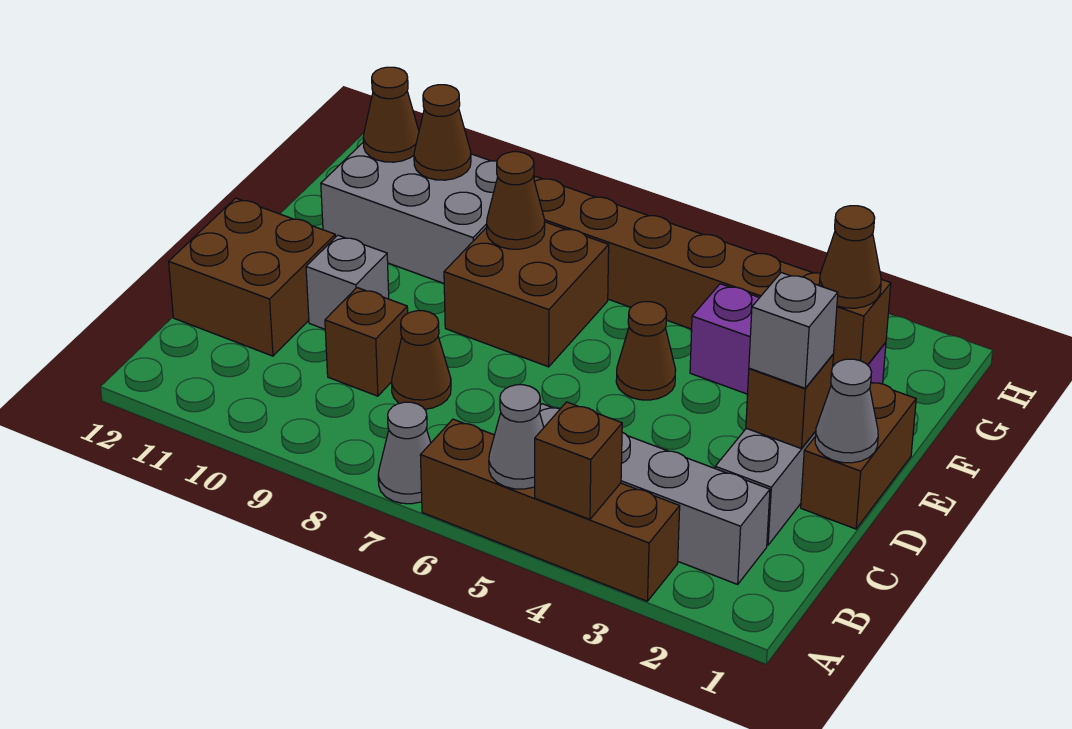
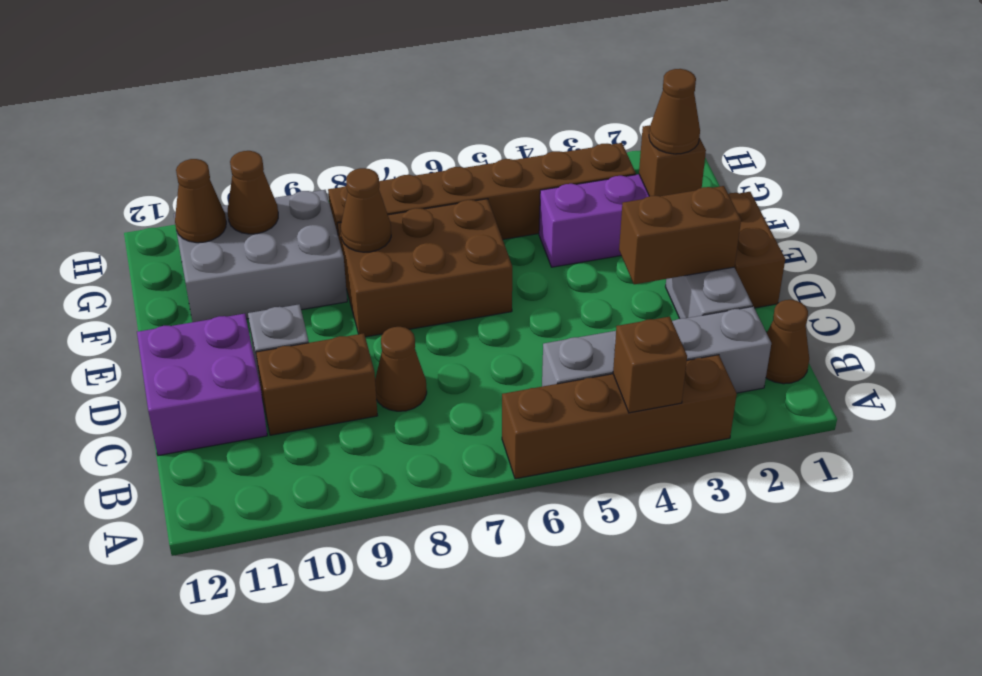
grey cone A5 level 2 -> none
grey cone A7 level 1 -> none
brown brick C9 level 1 -> brown brick C9:C10 level 1
brown brick C11:D12 level 1 -> purple brick C11:D12 level 1
grey cone D1 level 2 -> none
brown brick D2 level 2 -> brown brick D2:D3 level 2
grey brick D2 level 3 -> none
brown cone E5 level 1 -> brown cone B1 level 1
brown brick E7:F8 level 1 -> brown brick E6:F8 level 1

